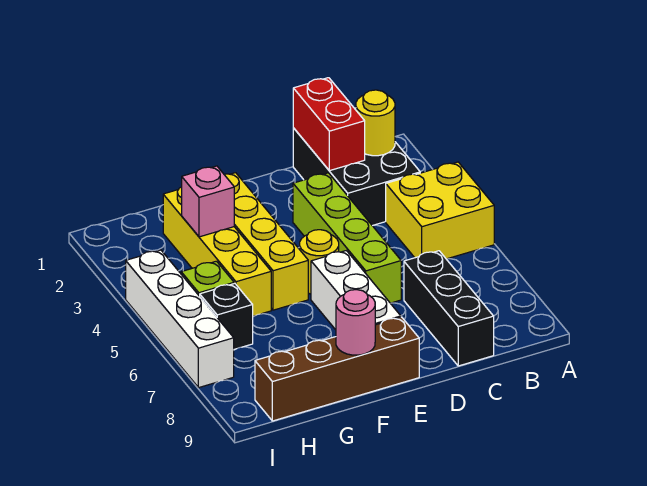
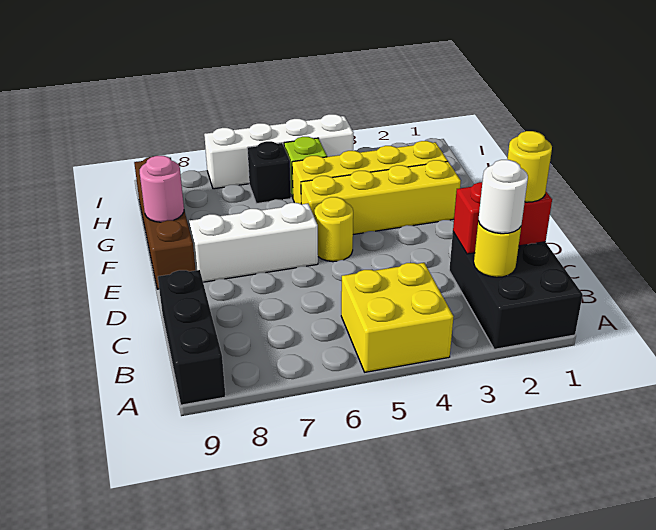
black brick B1:C3 level 1 -> black brick A1:C2 level 1
none -> white round brick B2 level 3
none -> yellow round brick C1 level 3
black brick C7:C9 level 1 -> black brick A9:C9 level 1
lime brick D3:D6 level 1 -> none
pink brick G3 level 2 -> none

